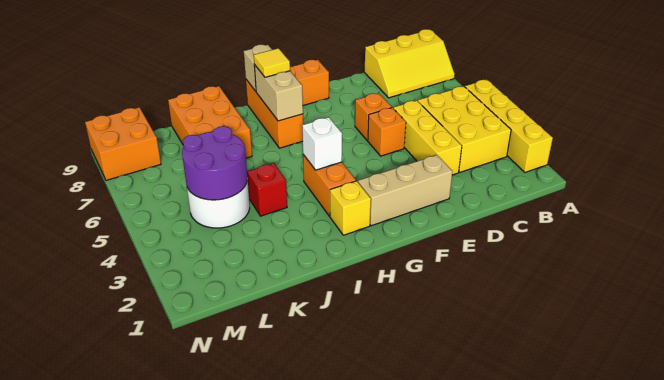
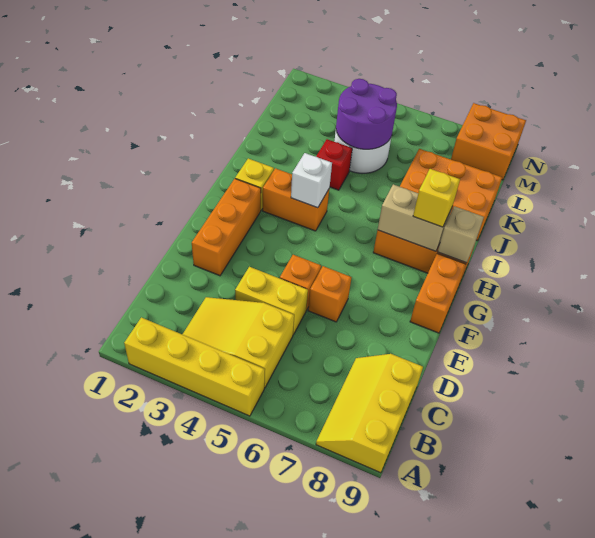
yellow brick B3:C5 level 1 -> yellow slope B3:C5 level 1 top 5
yellow brick D3:D5 level 1 -> yellow brick D4:D5 level 1
tan brick E2:G2 level 1 -> orange brick E2:G2 level 1
yellow tile H8 level 3 -> yellow brick H8 level 3

